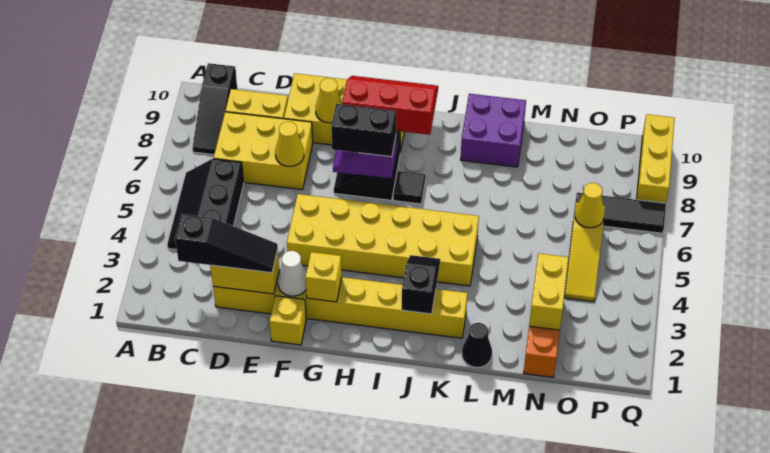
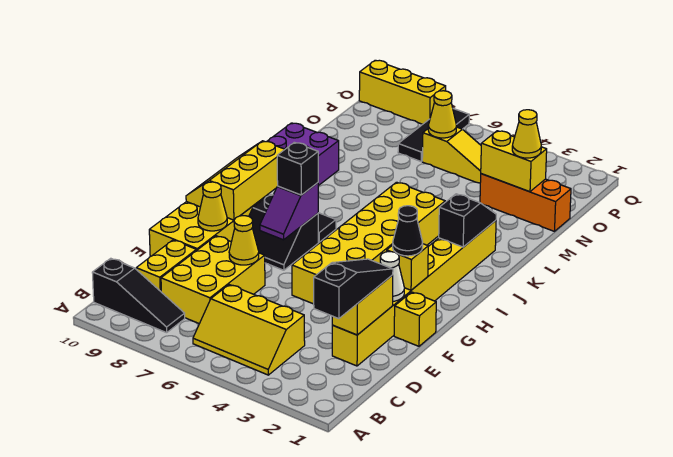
black slope B4:C6 level 1 top C -> yellow slope B4:C6 level 1 top C
black brick G7:H7 level 3 -> black brick H7 level 3
red slope G9:I10 level 2 top 9 -> yellow slope G9:I10 level 2 top 9
black slope J2:J3 level 2 top 2 -> black slope J2:K2 level 2 top J
black cone L1 level 1 -> black cone G2 level 3
none -> yellow cone N2 level 3

